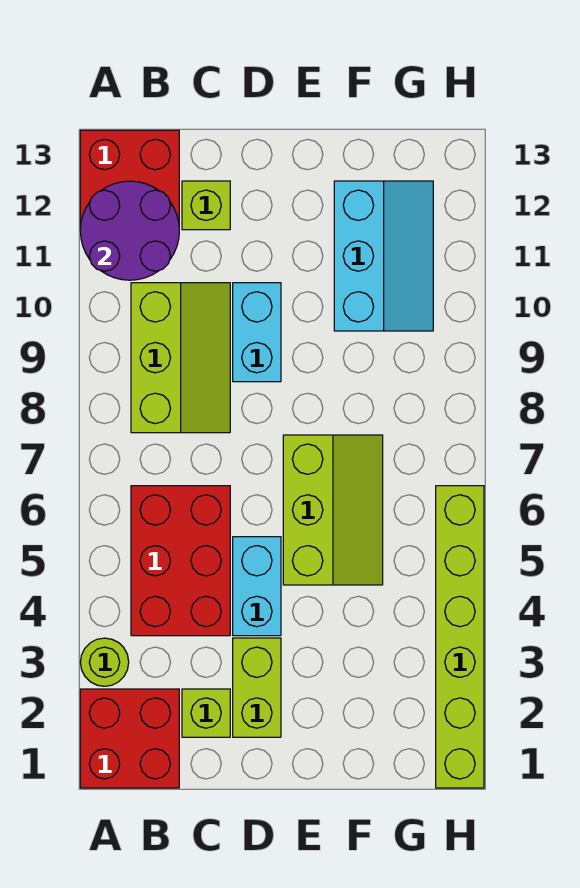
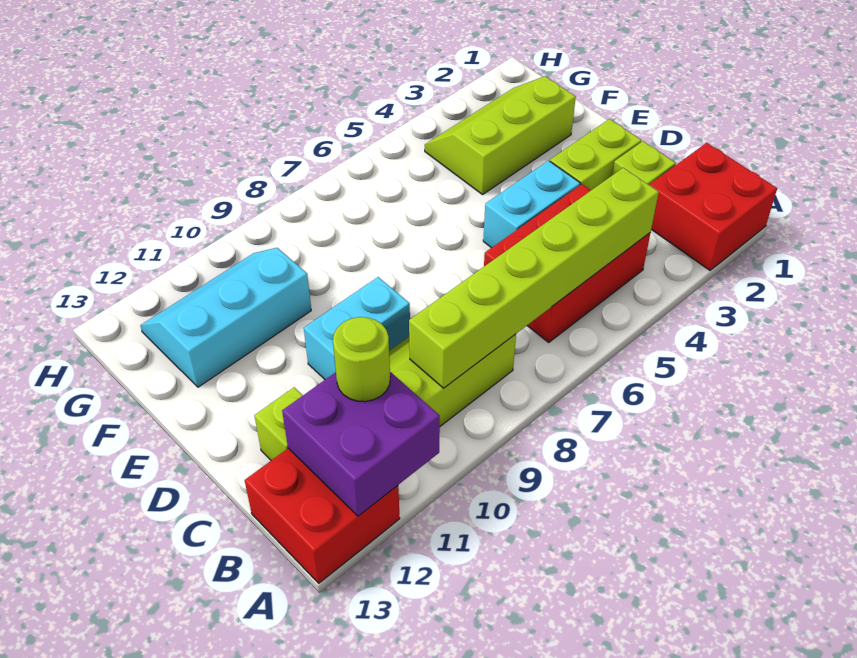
lime round brick A3 level 1 -> lime round brick B11 level 3
purple round brick A11:B12 level 2 -> purple brick A11:B12 level 2
lime slope E5:F7 level 1 top E -> lime slope F2:G4 level 1 top F
lime brick H1:H6 level 1 -> lime brick B4:B9 level 2

